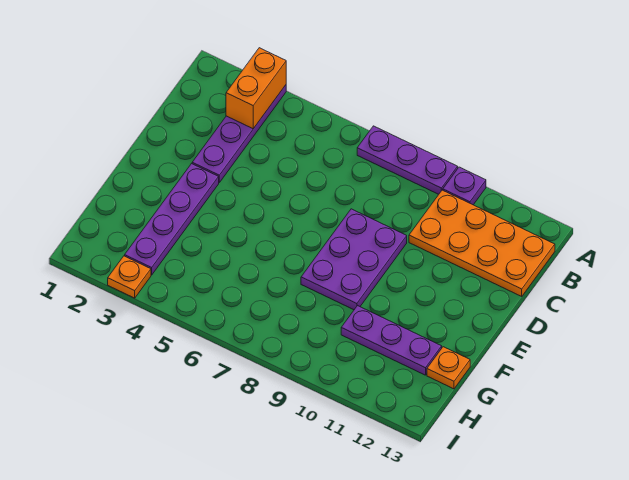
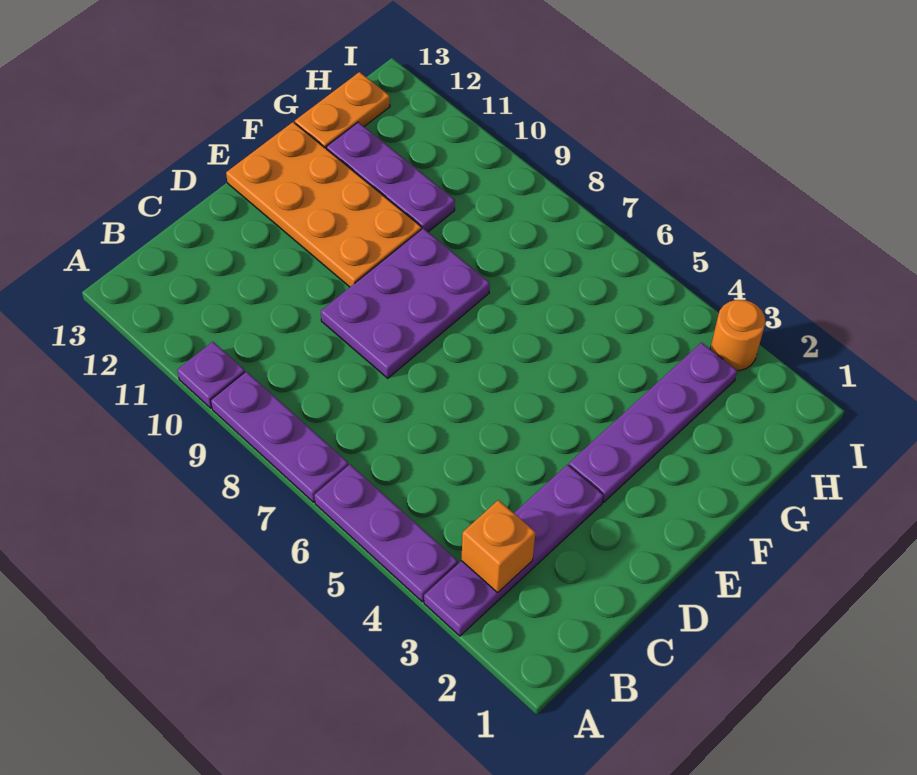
orange brick A3:B3 level 2 -> orange brick B3 level 2
none -> purple plate A4:A6 level 1
orange plate B10:C13 level 1 -> orange plate E10:F13 level 1
orange plate G13 level 1 -> orange plate G13:H13 level 1
orange plate I3 level 1 -> orange round brick I3 level 1

